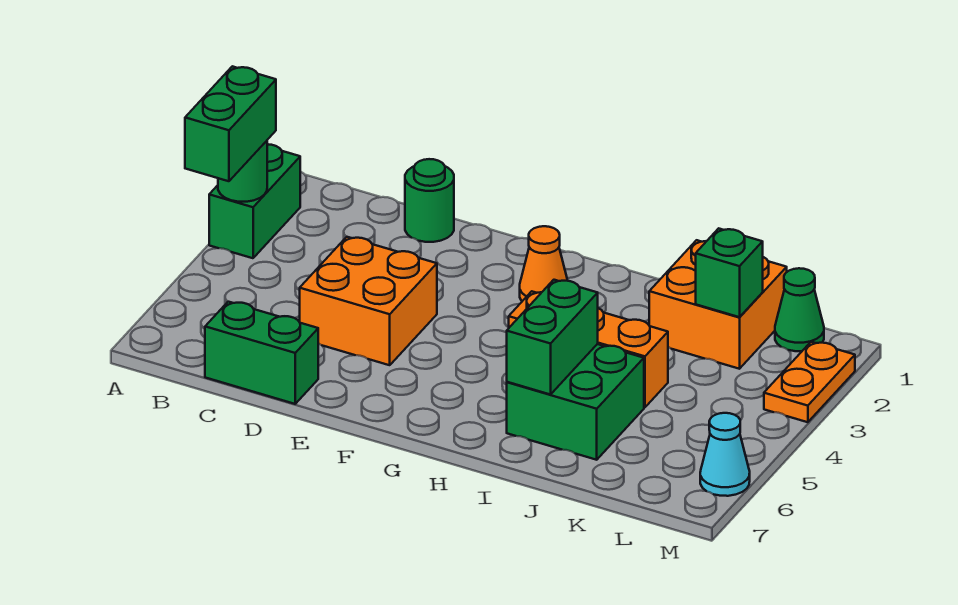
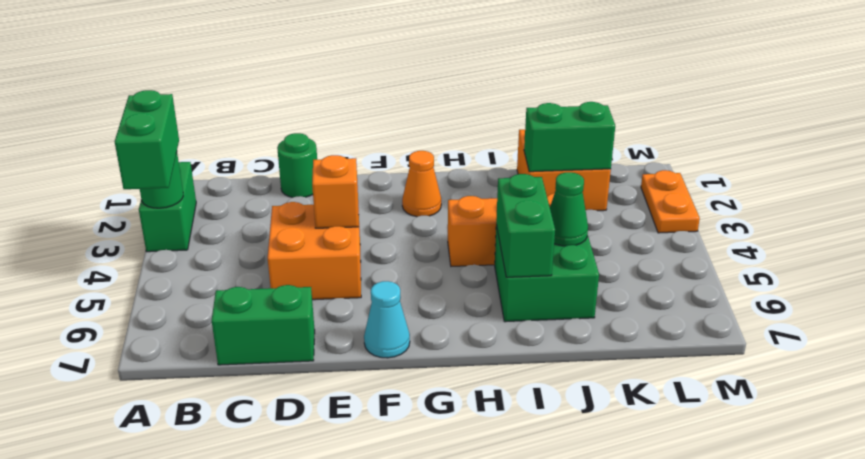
none -> orange brick E4 level 2
green brick K2 level 2 -> green brick J2:K2 level 2
green cone L1 level 1 -> green cone J5 level 2
cyan cone M6 level 1 -> cyan cone F7 level 1

